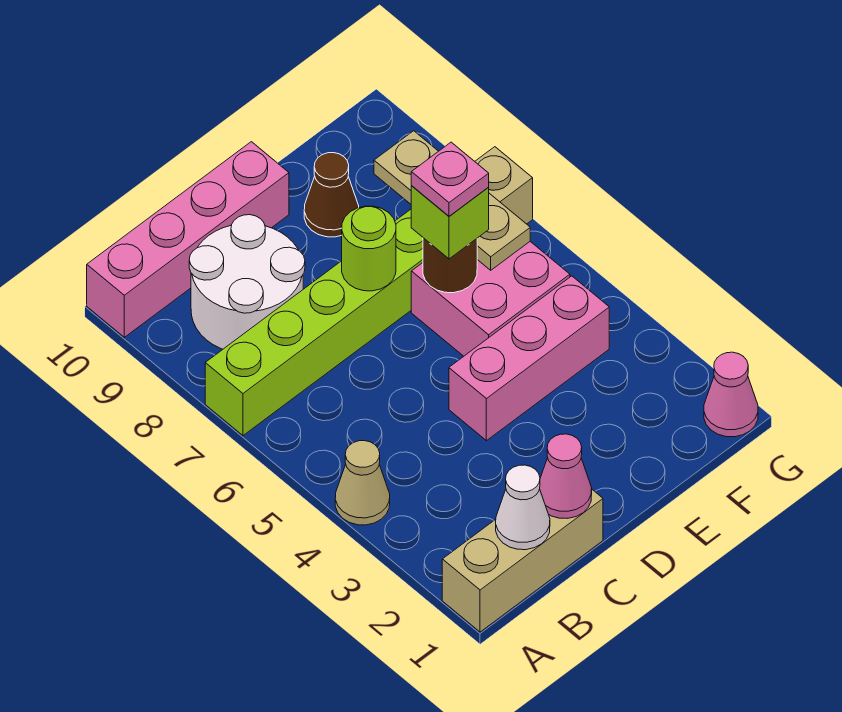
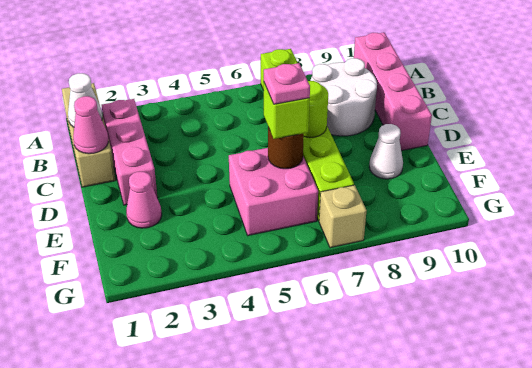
tan cone A4 level 1 -> none
pink brick D4:F4 level 1 -> pink brick B2:D2 level 1
brown cone E9 level 1 -> white cone E9 level 1
tan plate F6:F8 level 2 -> none
pink cone G1 level 1 -> pink cone E2 level 1

